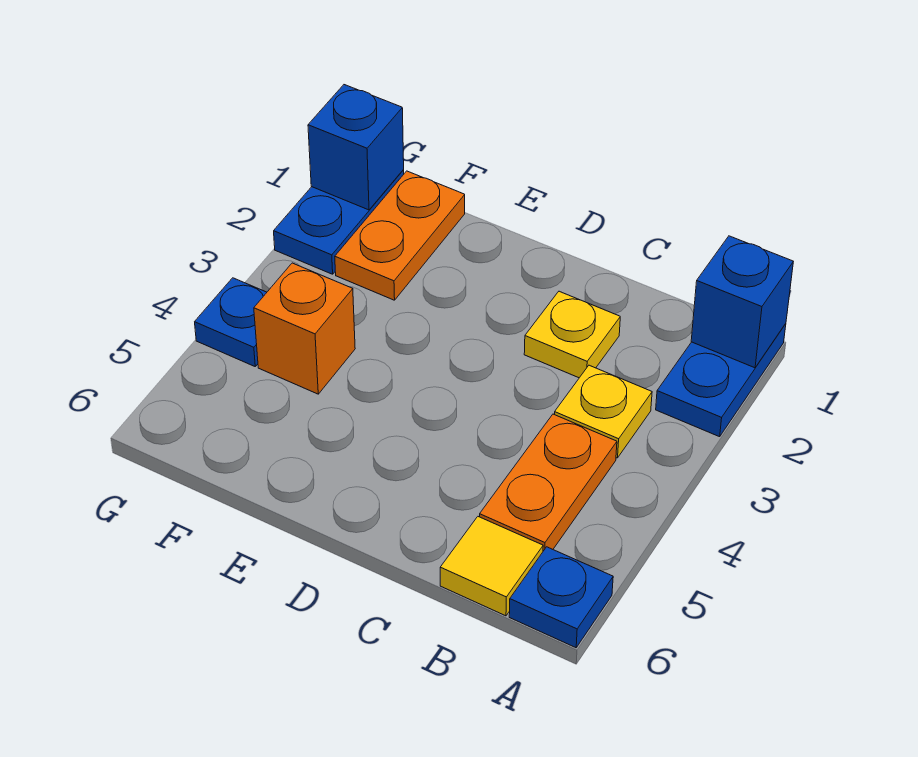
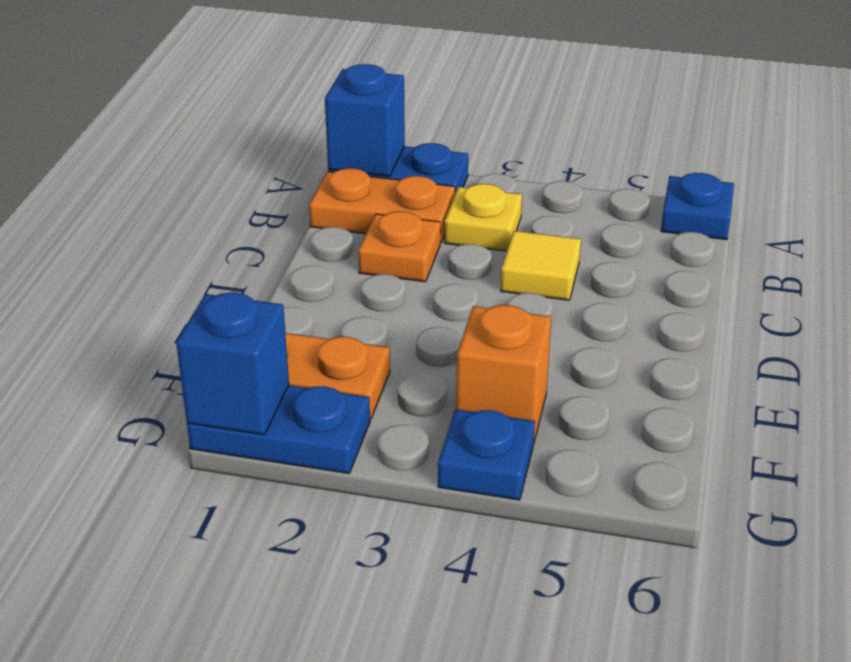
orange plate B4:B5 level 1 -> orange plate B1:B2 level 1
yellow tile B6 level 1 -> yellow tile C4 level 1
yellow plate C2 level 1 -> orange plate C2 level 1

